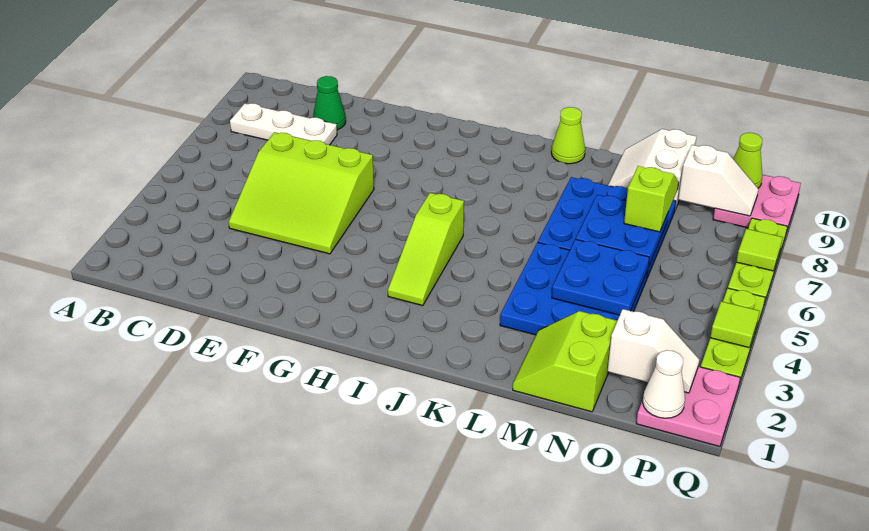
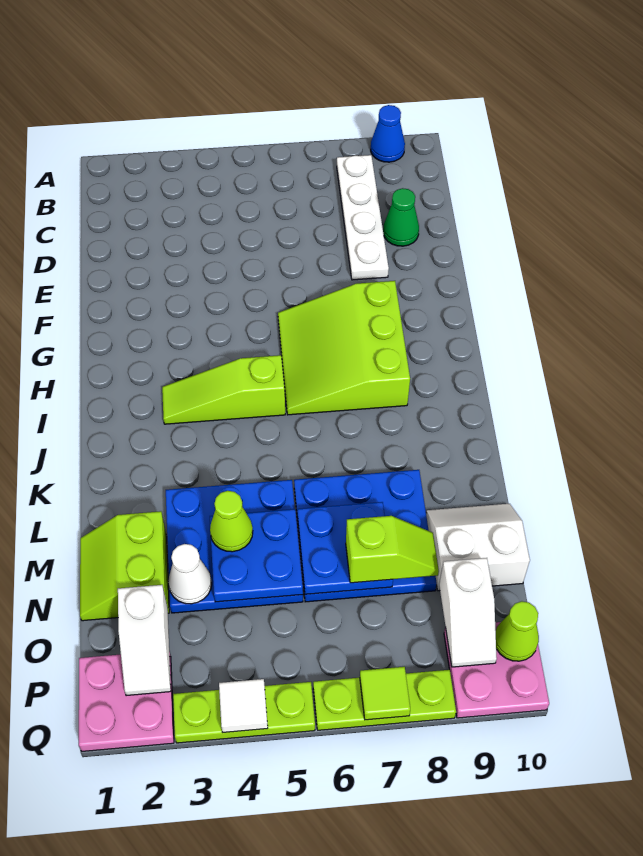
none -> blue cone A9 level 1
white plate B8:D8 level 1 -> white plate B8:E8 level 1
lime slope D4:F6 level 1 top 6 -> lime slope G6:I8 level 1 top 8
lime cone K10 level 1 -> lime cone M4 level 3
lime slope M1:N2 level 1 top N -> lime slope M1:N2 level 1 top 2
white cone P1 level 2 -> white cone N3 level 2
lime tile Q4 level 2 -> white tile Q4 level 2

